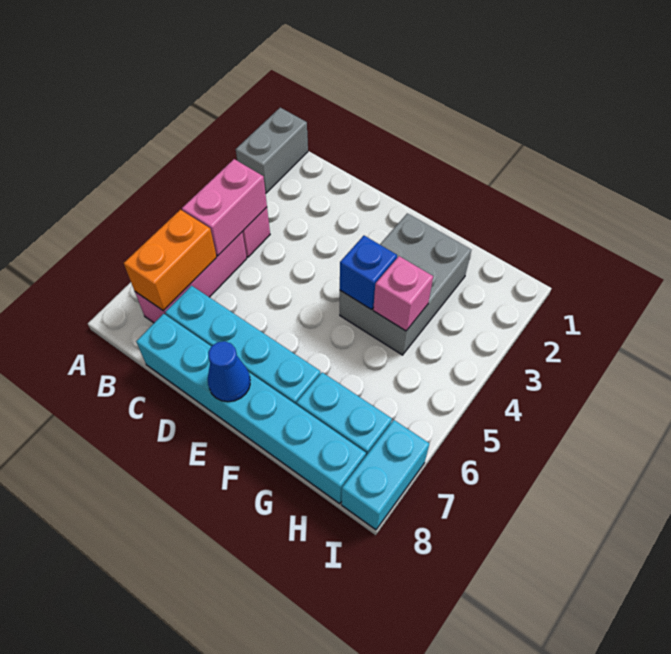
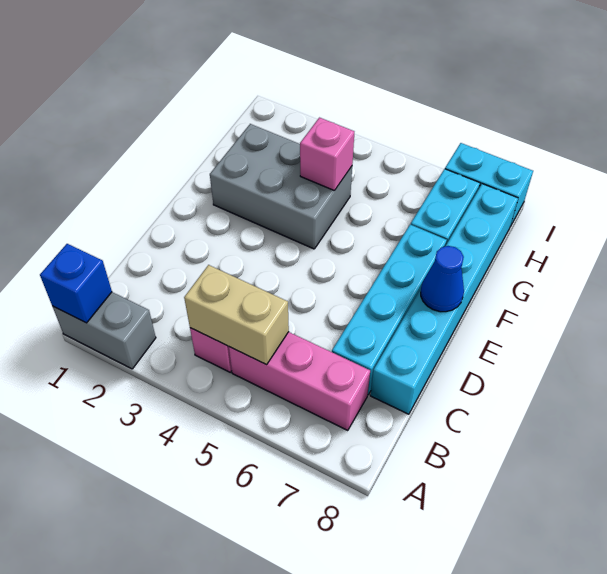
pink brick B4:B5 level 2 -> tan brick B4:B5 level 2
orange brick B6:B7 level 2 -> none
blue brick F4 level 2 -> blue brick A1 level 2

